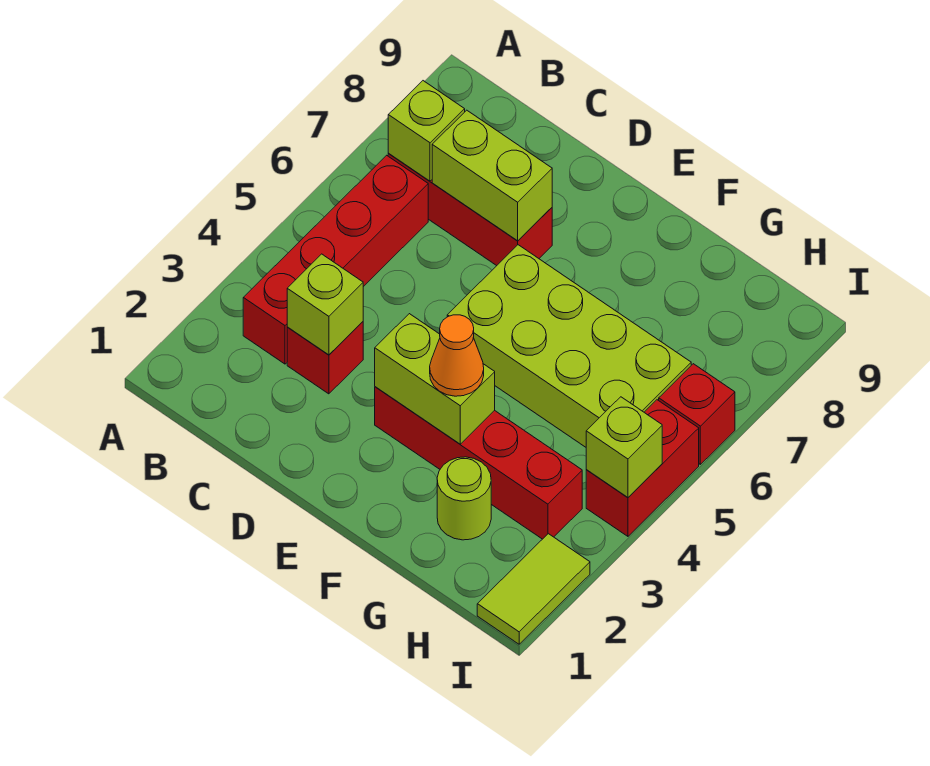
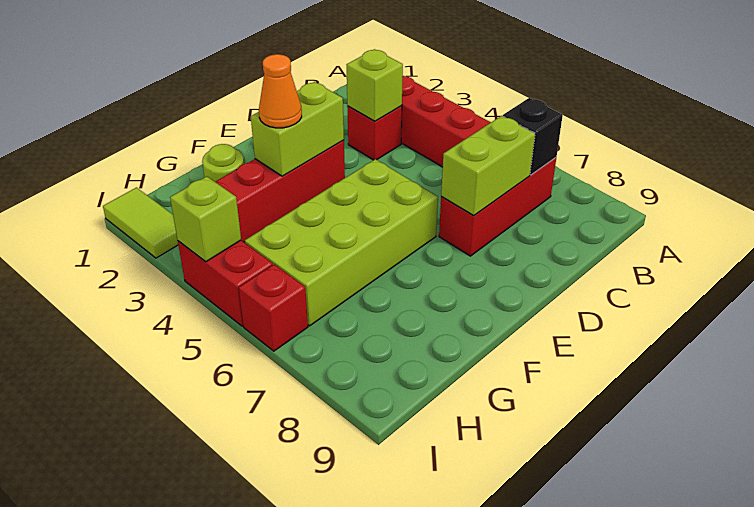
lime brick B7 level 2 -> black brick B7 level 2

